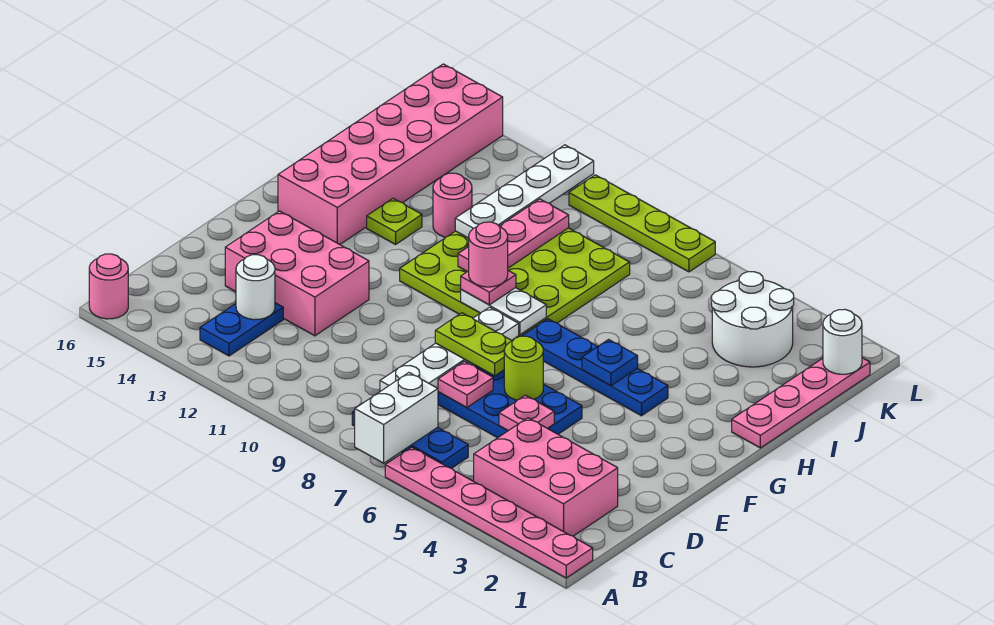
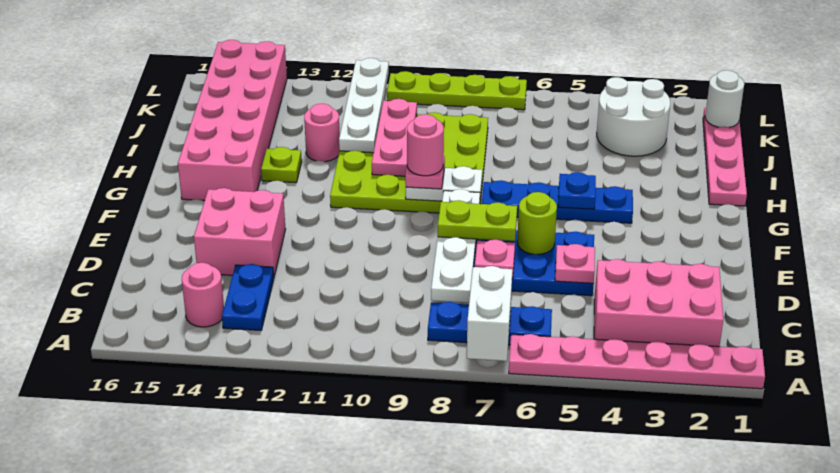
pink round brick A16 level 1 -> pink round brick B14 level 1
white round brick C13 level 2 -> none
pink brick D12:E14 level 1 -> pink brick D13:E14 level 1

